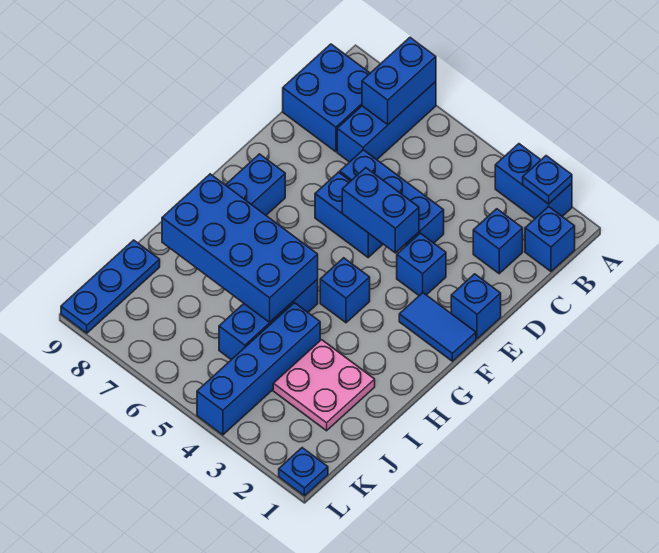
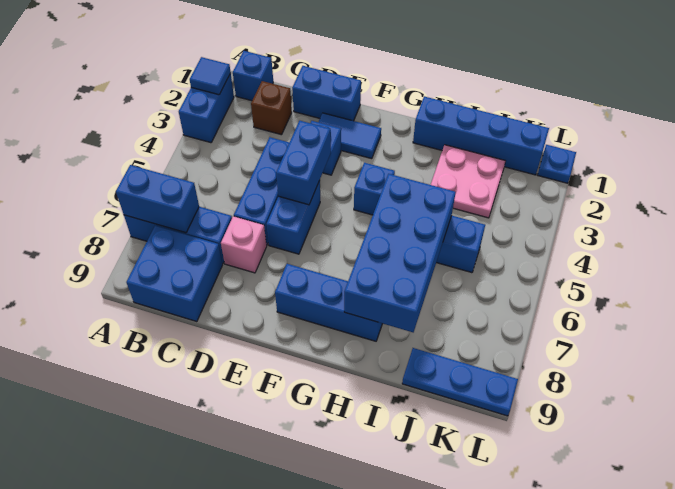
blue plate A2 level 2 -> blue tile A2 level 2
blue brick C2 level 1 -> brown brick C2 level 1
none -> pink brick D7 level 1
blue brick E1 level 1 -> blue brick D1:E1 level 1
blue tile F1:F2 level 1 -> blue tile E2:F2 level 1
blue brick I4:L4 level 1 -> blue brick H1:K1 level 1

